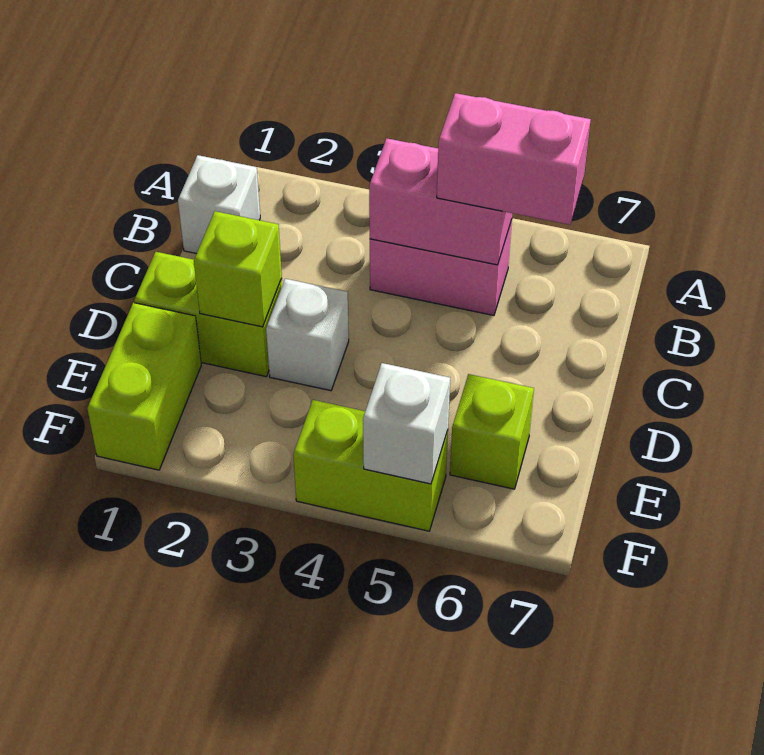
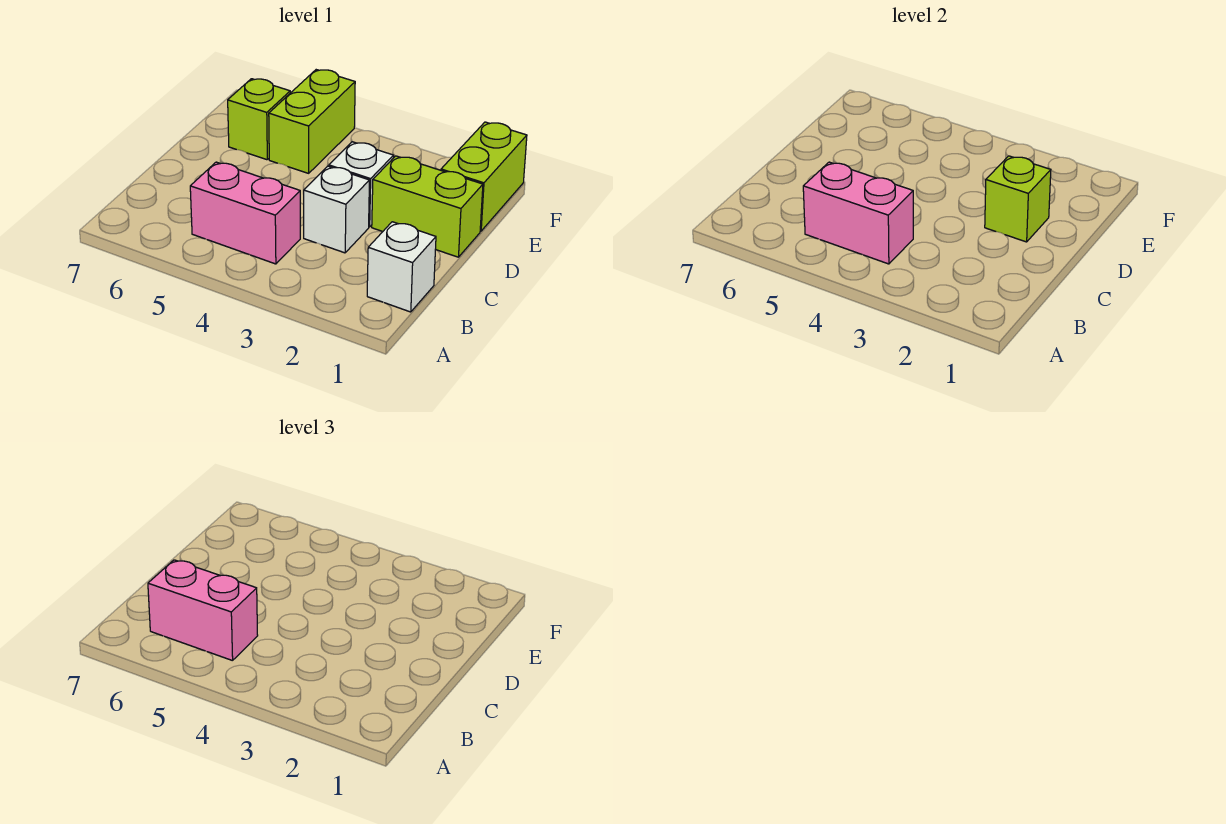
lime brick F4:F5 level 1 -> lime brick E5:F5 level 1
white brick F5 level 2 -> white brick C3 level 1

